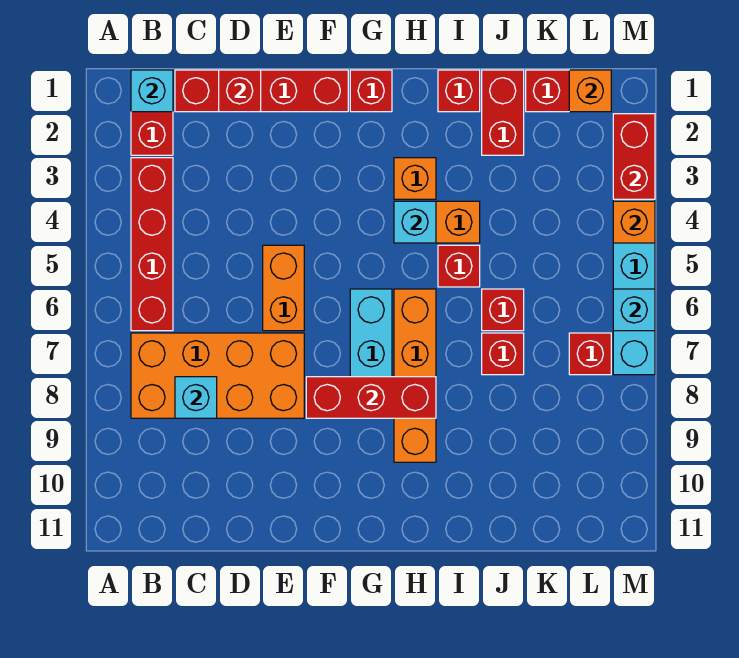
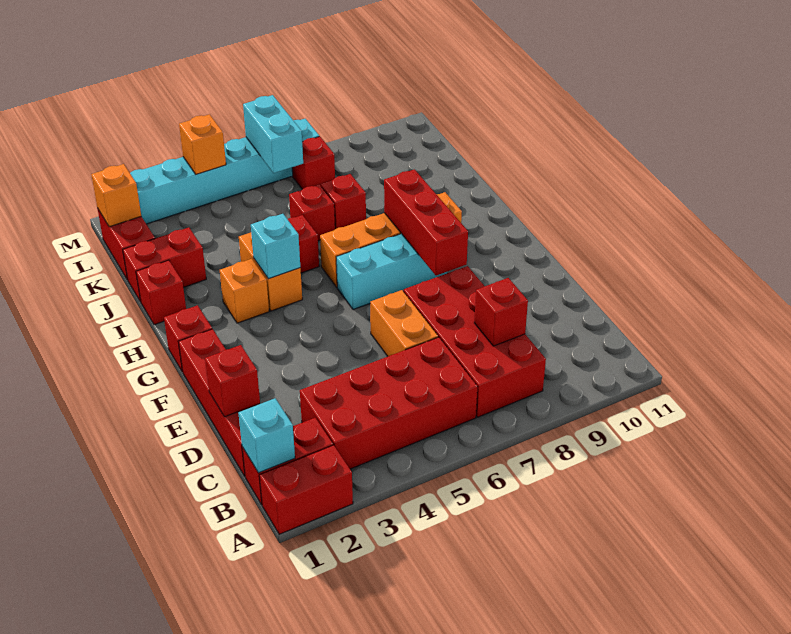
red brick B3:B6 level 1 -> red brick B3:C6 level 1
orange brick B7:E8 level 1 -> red brick B7:E8 level 1
cyan brick C8 level 2 -> red brick C8 level 2
orange brick E5:E6 level 1 -> orange brick D6:E6 level 1
red brick M2:M3 level 2 -> red brick A1:A2 level 1
cyan brick M6 level 2 -> cyan brick L6:M6 level 2

